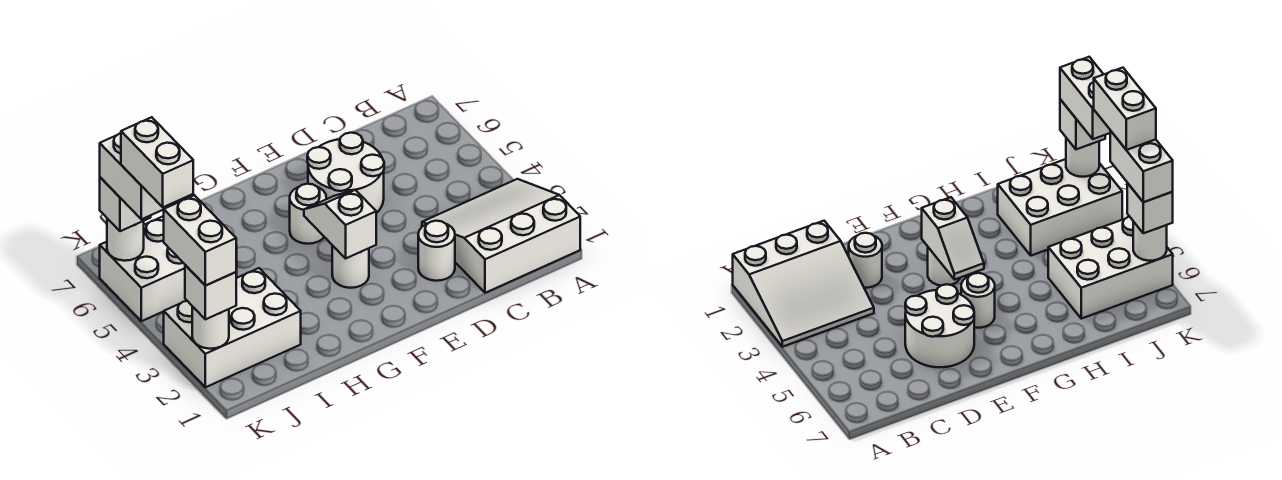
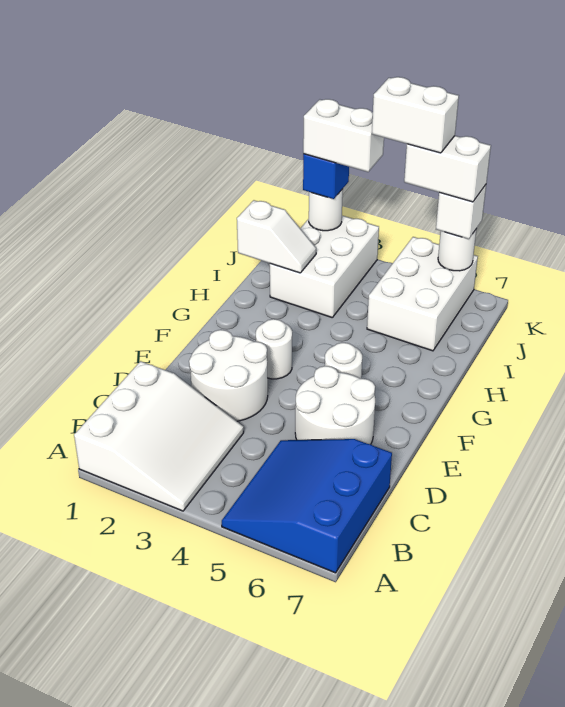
none -> blue slope A5:C7 level 1 top 7
white round brick D2 level 1 -> white round brick D2:E3 level 1
white slope F3:F4 level 2 top 3 -> white slope I1:I2 level 2 top 1
white brick K2 level 3 -> blue brick K2 level 3

